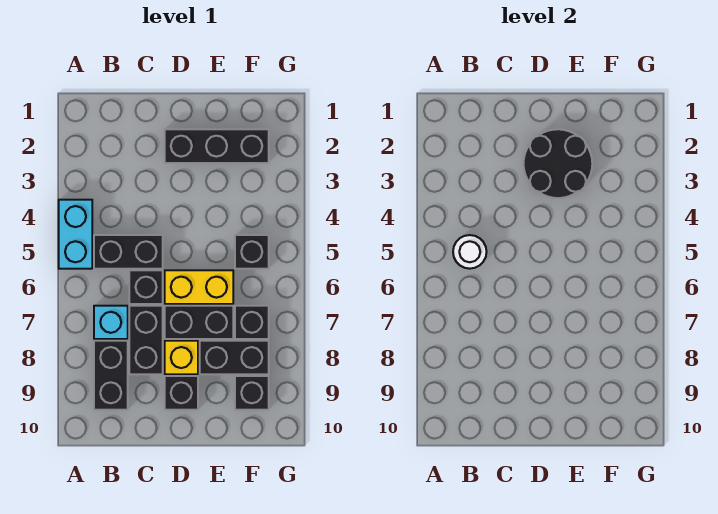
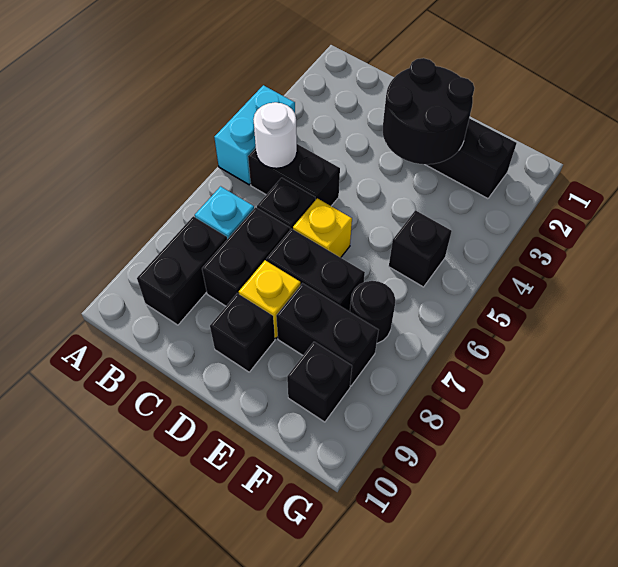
yellow brick D6:E6 level 1 -> yellow brick D6 level 1
black brick F7 level 1 -> black round brick F7 level 1

